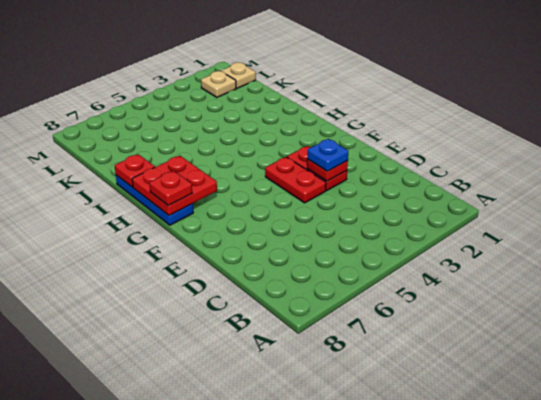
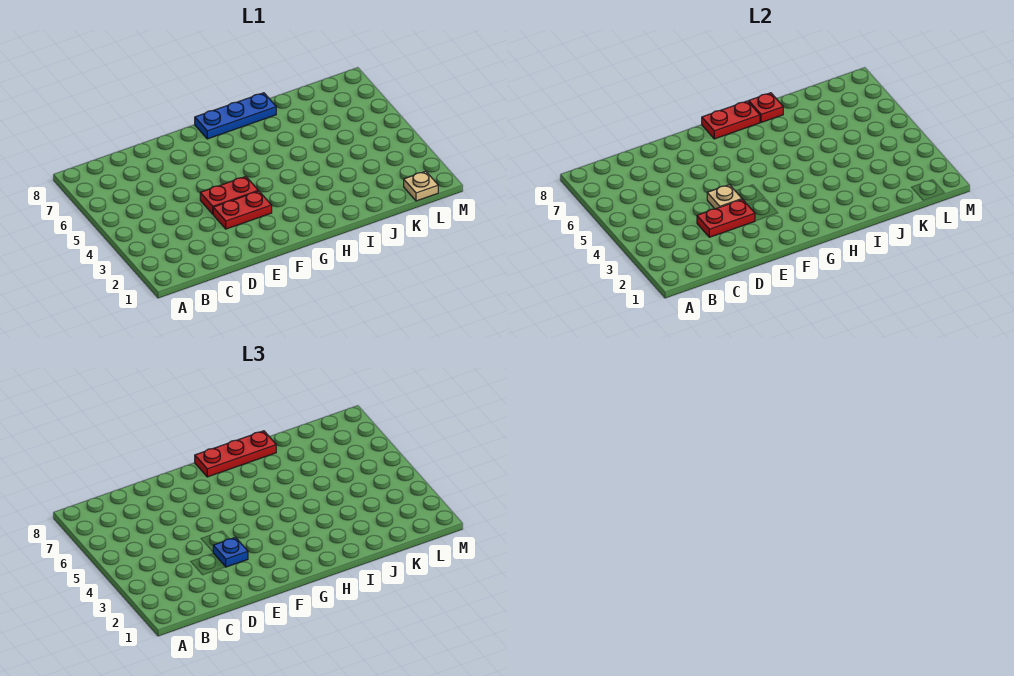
red plate E3 level 2 -> red plate D3:E3 level 2
red plate G7:H8 level 2 -> red plate G8:H8 level 2
red plate G8 level 3 -> red plate G8:I8 level 3
tan plate L2 level 1 -> tan plate E4 level 2

